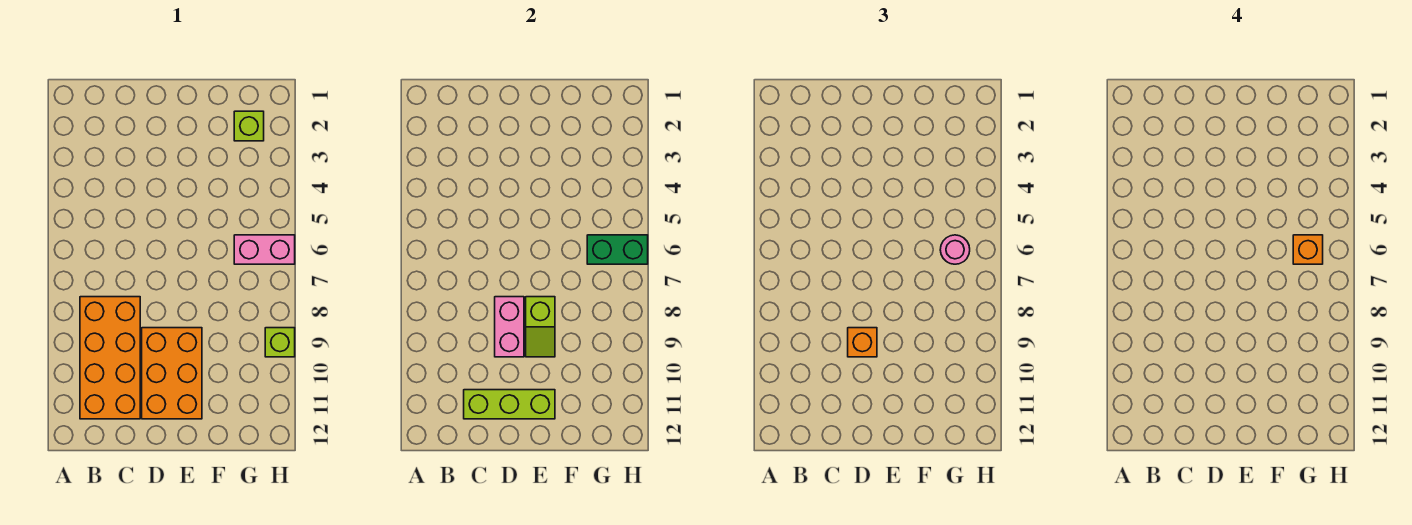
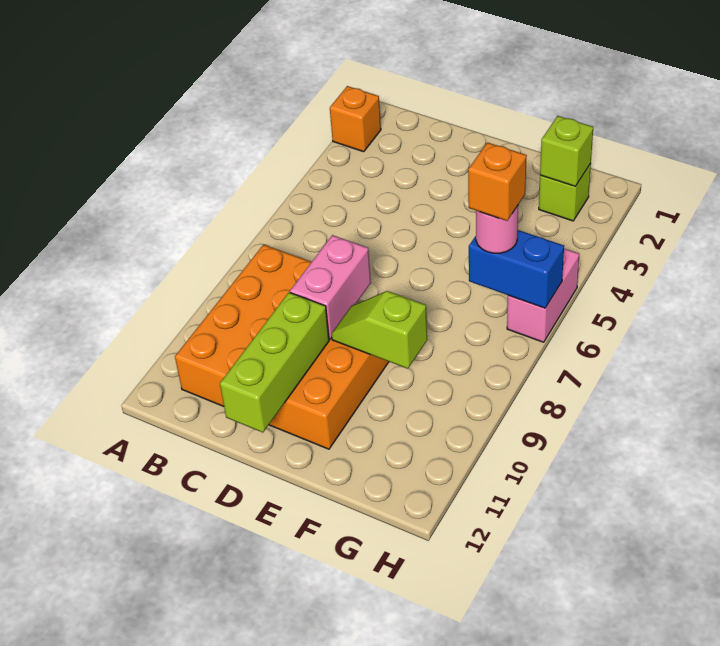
lime brick C11:E11 level 2 -> lime brick D10:D12 level 2
orange brick D9 level 3 -> orange brick A2 level 1
lime slope E8:E9 level 2 top 8 -> lime slope E9:F9 level 2 top F
pink brick G6:H6 level 1 -> pink brick H5:H6 level 1
green brick G6:H6 level 2 -> blue brick G6:H6 level 2
lime brick H9 level 1 -> lime brick G2 level 2

